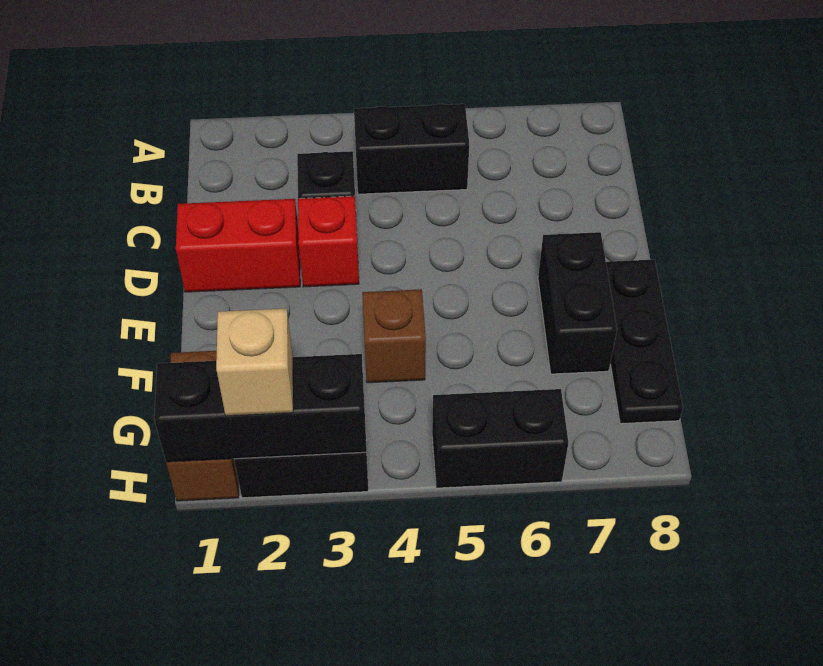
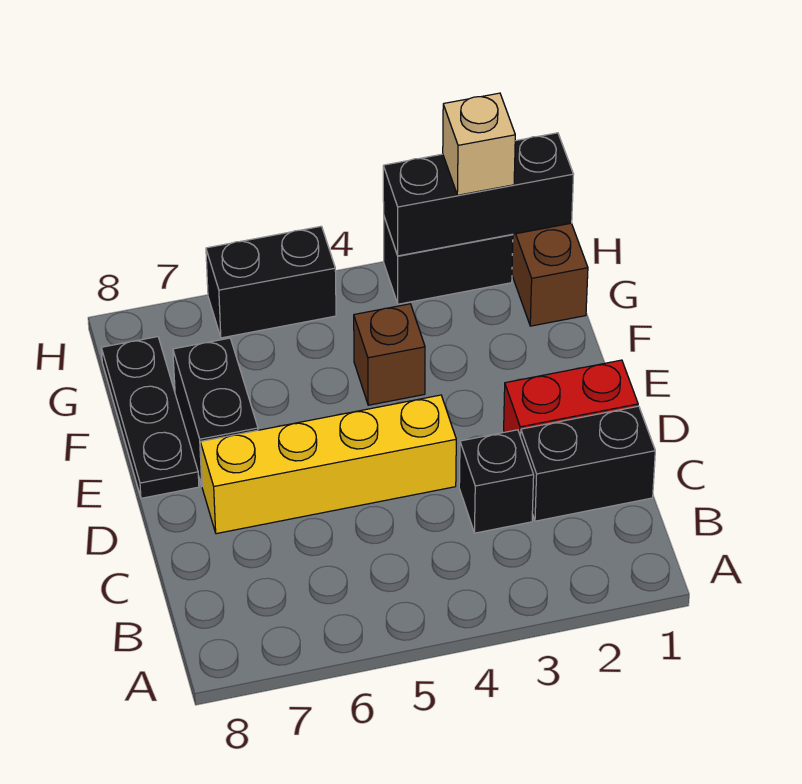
black brick B4:B5 level 1 -> black brick C1:C2 level 1
red brick D3 level 1 -> none
none -> yellow brick D4:D7 level 1

